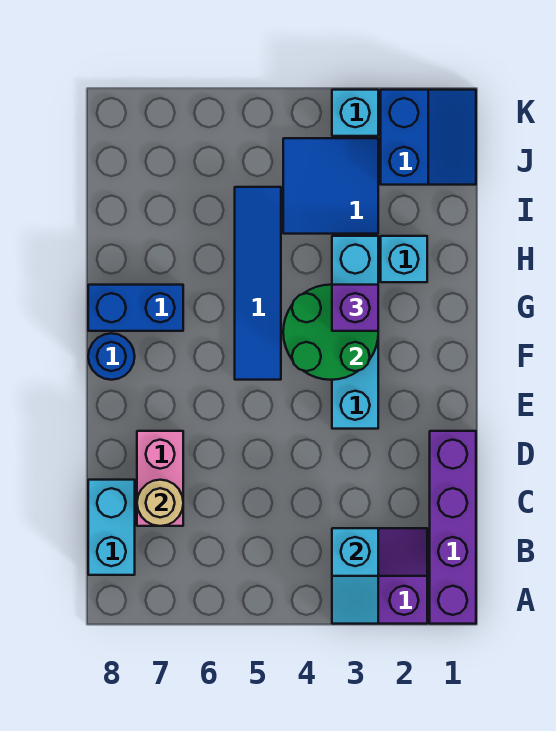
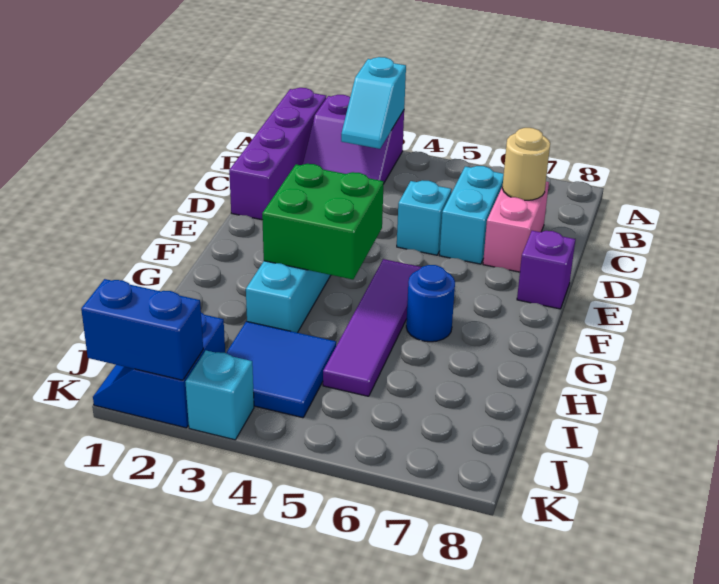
cyan slope A3:B3 level 2 top B -> cyan slope A3:B3 level 2 top A
cyan brick B8:C8 level 1 -> cyan brick C6:D6 level 1
green round brick F3:G4 level 2 -> green brick F3:G4 level 2
blue tile F5:I5 level 1 -> purple tile F5:I5 level 1
blue round brick F8 level 1 -> blue round brick G6 level 1
purple brick G3 level 3 -> purple brick E8 level 1
blue brick G7:G8 level 1 -> blue brick K1:K2 level 2
cyan brick H2 level 1 -> cyan brick D5 level 1

